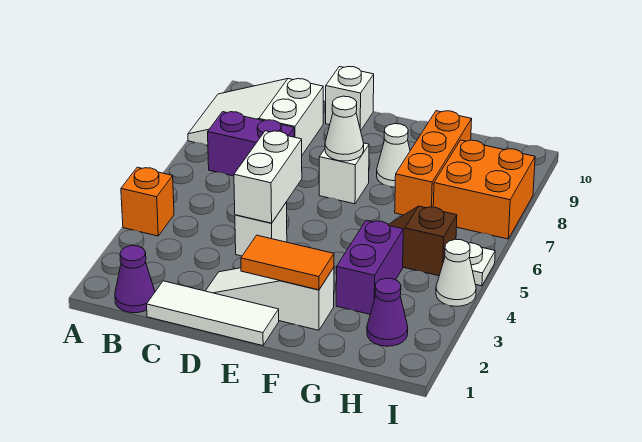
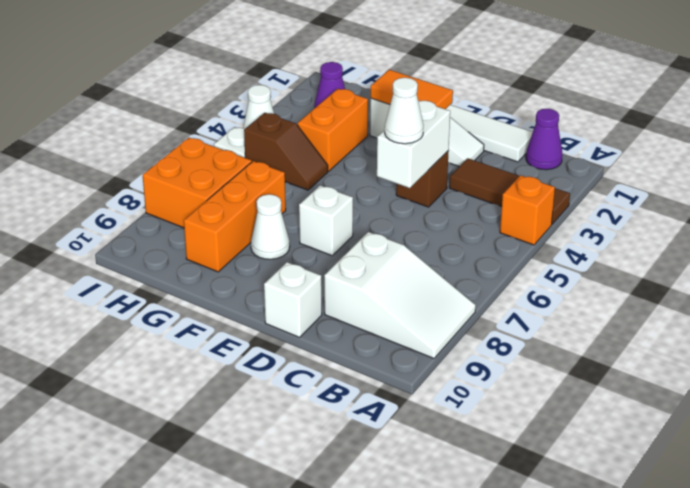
none -> brown tile A3:C3 level 1
purple brick B7:C7 level 1 -> none
white brick D4 level 1 -> brown brick D4 level 1
white cone E7 level 2 -> white cone D5 level 3
purple brick G3:G4 level 1 -> orange brick G3:G4 level 1

